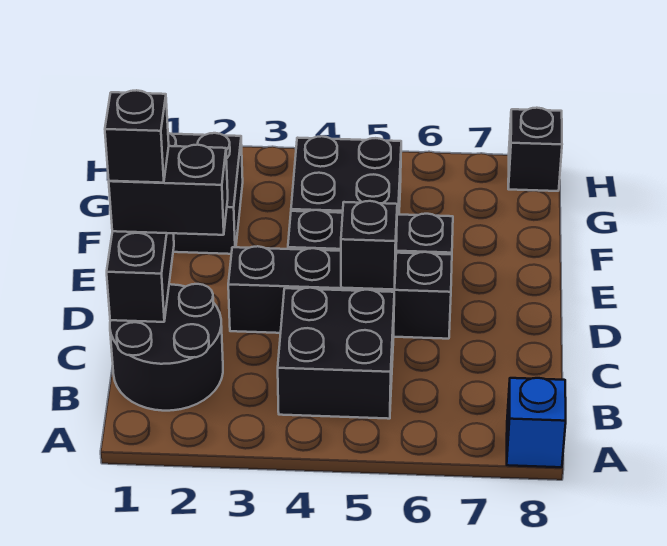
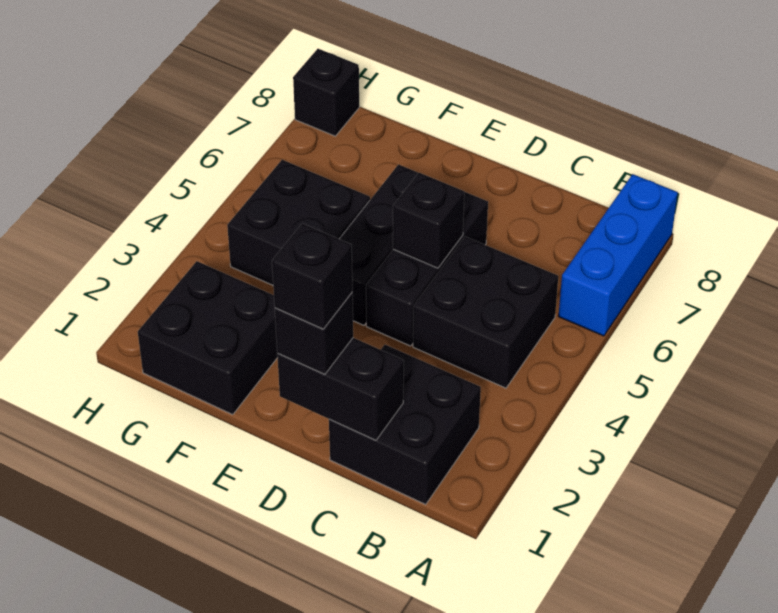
blue brick A8 level 1 -> blue brick A6:A8 level 1
black round brick B1:C2 level 1 -> black brick B1:C2 level 1
black brick D1:D2 level 3 -> black brick D1 level 3
black brick D3:D6 level 1 -> black brick D4:D6 level 1

